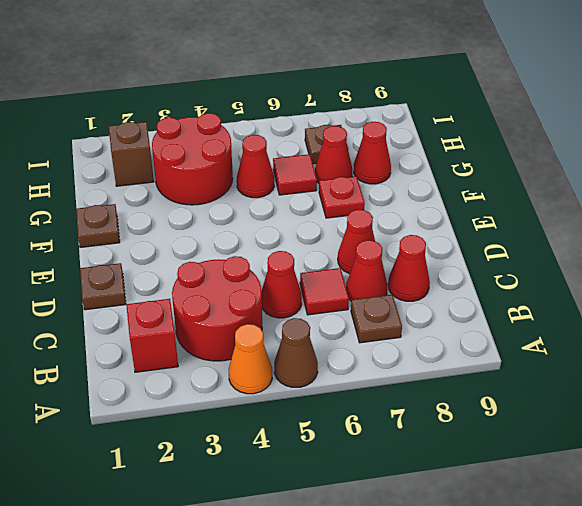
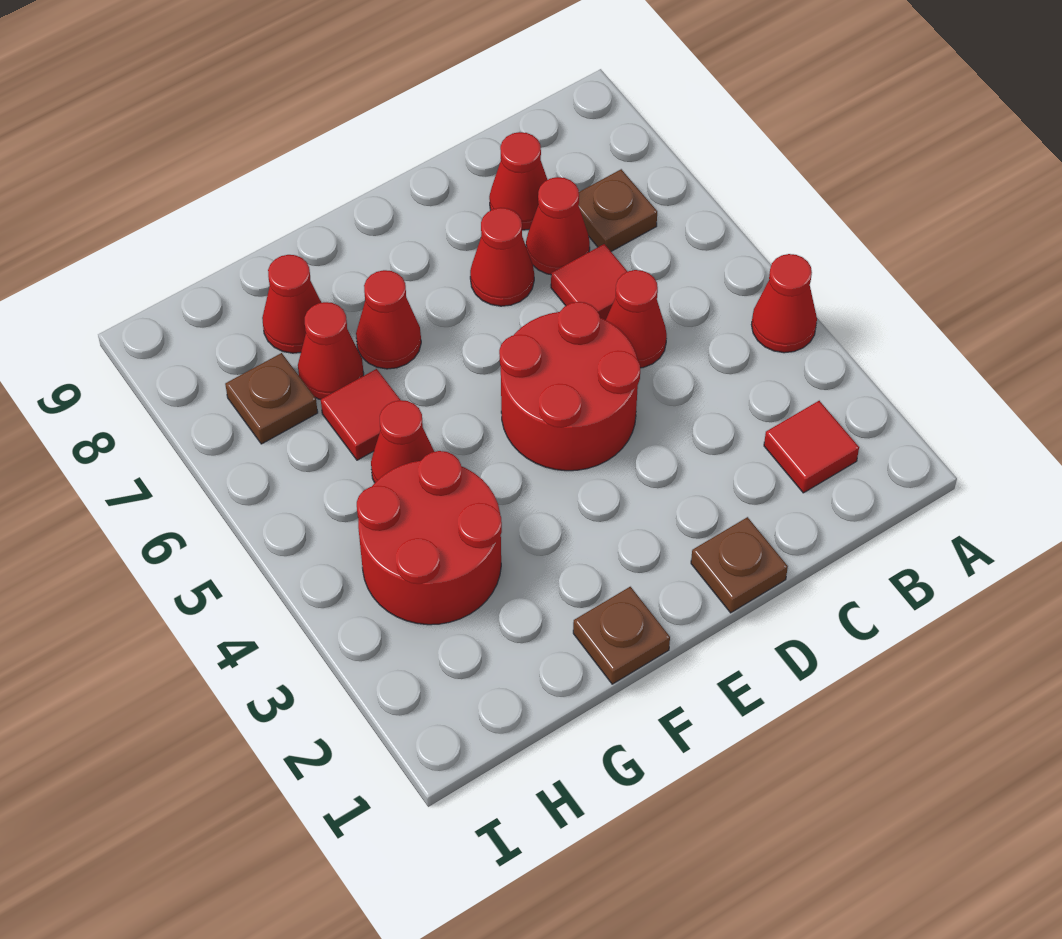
orange cone A4 level 1 -> red cone A4 level 1
brown cone A5 level 1 -> none
red brick B2 level 1 -> red tile B2 level 1
red round brick B3:C4 level 1 -> red round brick D4:E5 level 1
red plate F7 level 1 -> red cone F7 level 1
brown brick H2 level 1 -> none

